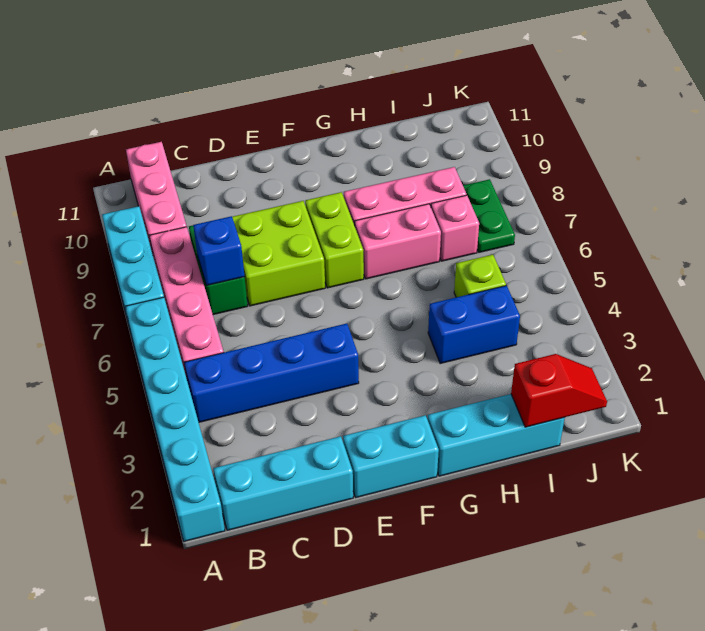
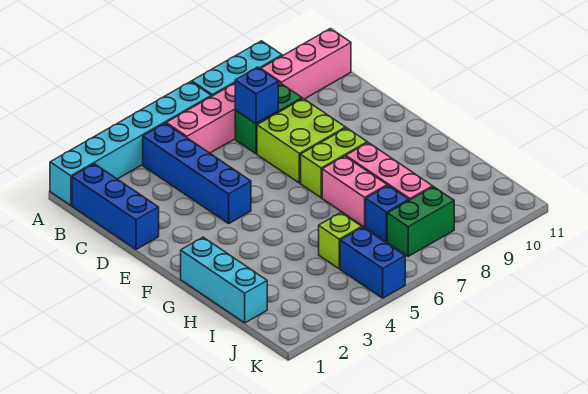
cyan brick B1:D1 level 1 -> blue brick B1:D1 level 1
cyan brick E1:F1 level 1 -> none
blue brick H4:I4 level 1 -> blue brick J5:K5 level 1
red slope I1:J1 level 2 top I -> none
pink brick I7 level 1 -> blue brick I7 level 1
green plate J7:J8 level 1 -> green brick J7:J8 level 1

